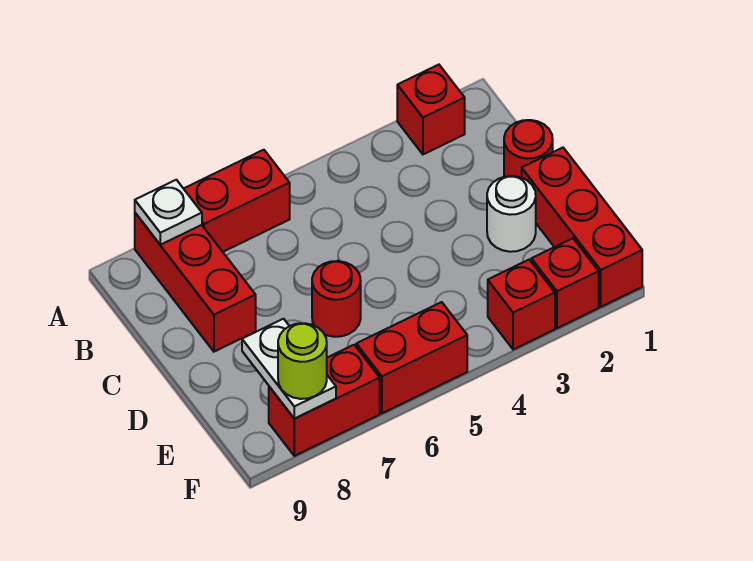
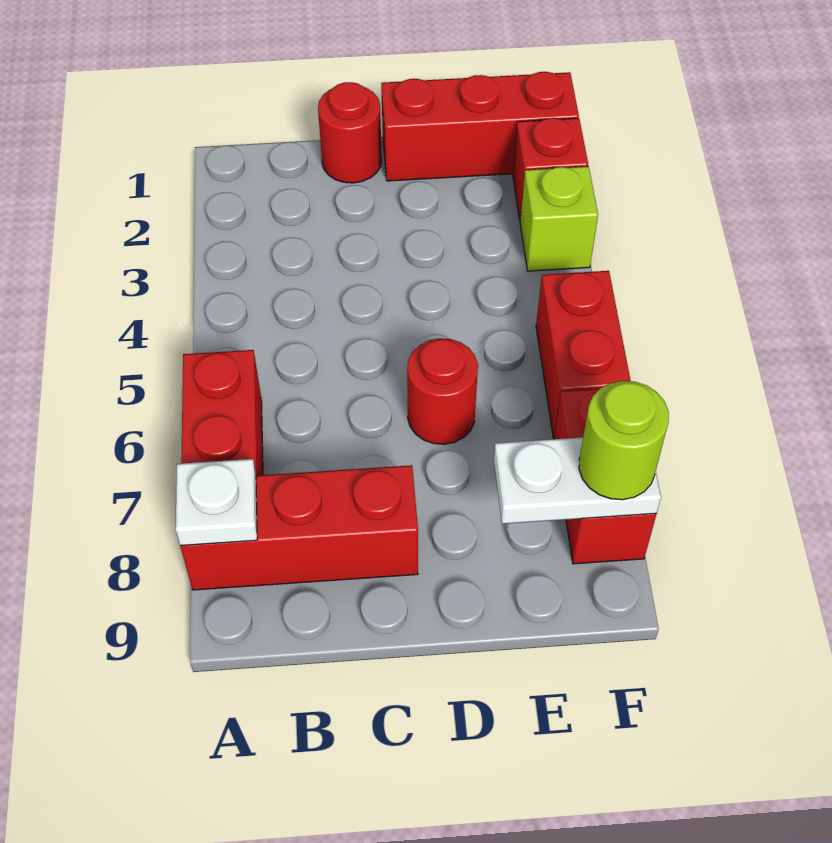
red brick A2 level 1 -> none
white round brick D2 level 1 -> none
red brick F3 level 1 -> lime brick F3 level 1

